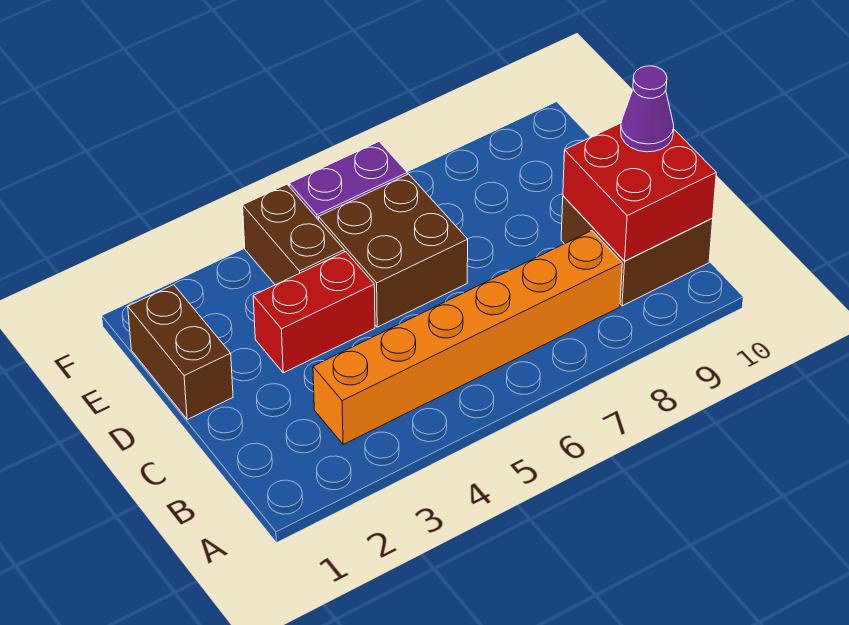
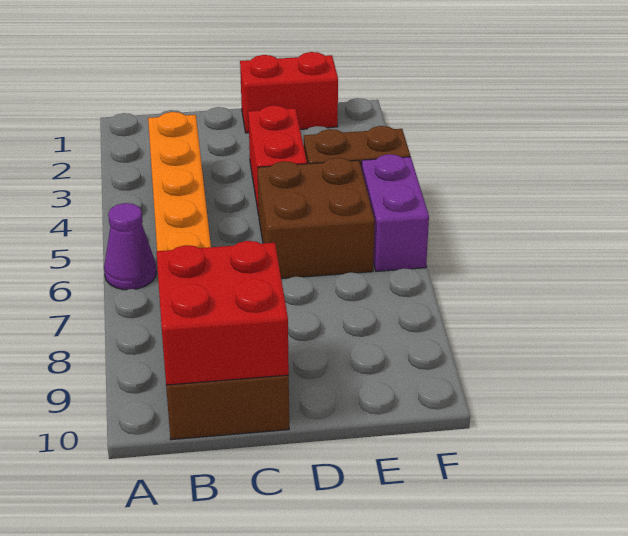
purple cone C10 level 3 -> purple cone A6 level 1
brown brick D1:E1 level 1 -> red brick D1:E1 level 1

